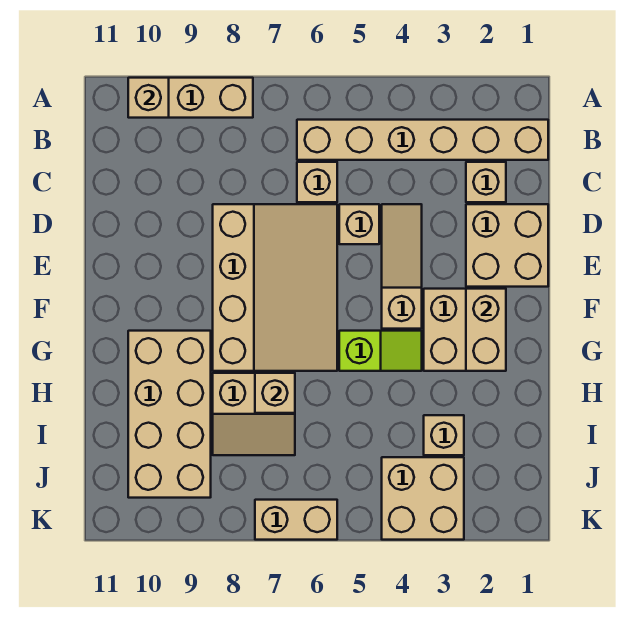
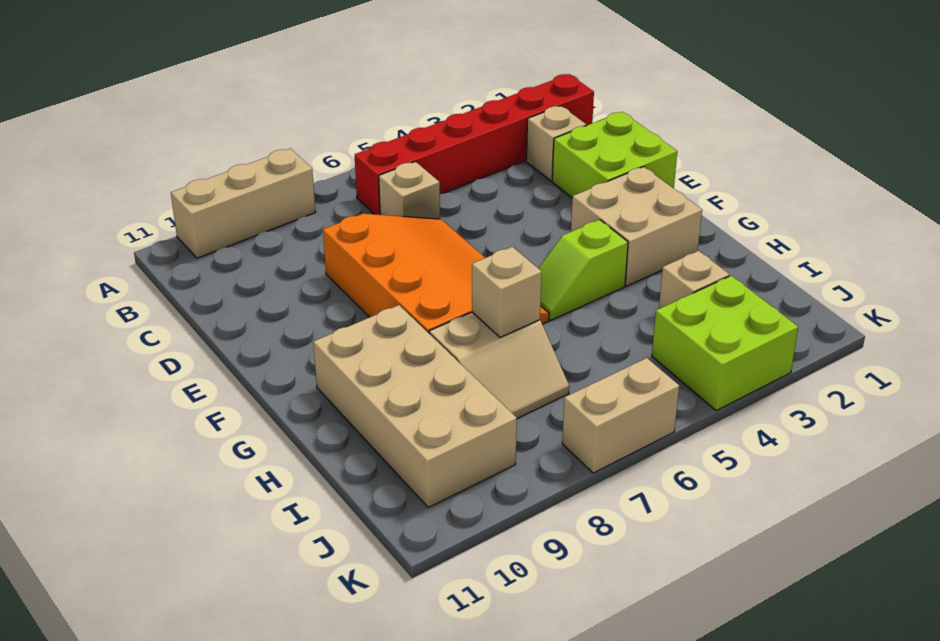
tan brick A10 level 2 -> none
tan brick B1:B6 level 1 -> red brick B1:B6 level 1
tan brick D1:E2 level 1 -> lime brick D1:E2 level 1
tan slope D4:F4 level 1 top F -> none
tan brick D5 level 1 -> none
tan slope D6:G8 level 1 top 8 -> orange slope D6:G8 level 1 top 8
tan brick F2:G2 level 2 -> none
lime slope G4:G5 level 1 top 5 -> lime slope G4:G5 level 1 top 4
tan brick J3:K4 level 1 -> lime brick J3:K4 level 1

